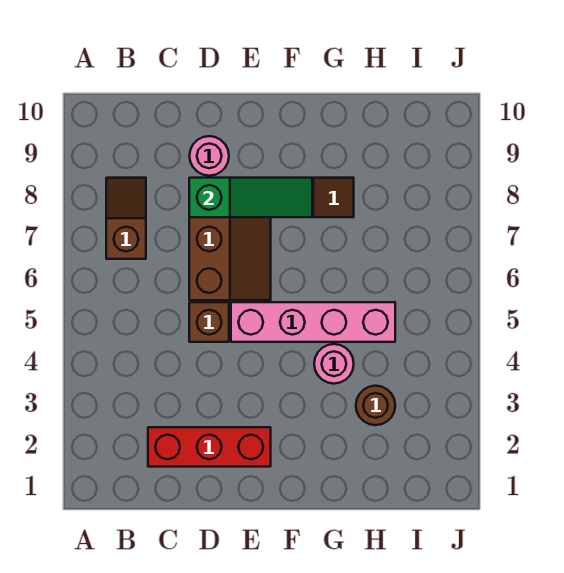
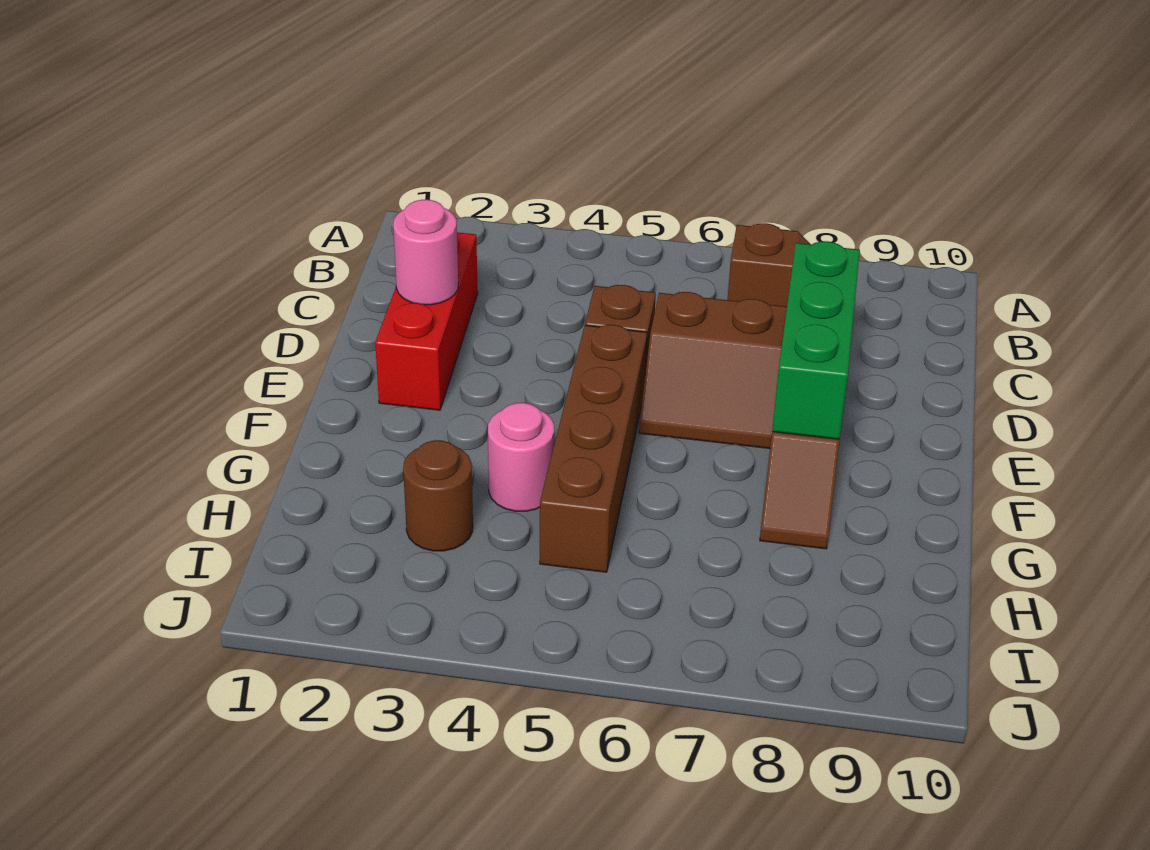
green slope D8:F8 level 2 top D -> green brick D8:F8 level 2
pink round brick D9 level 1 -> pink round brick D2 level 2
pink brick E5:H5 level 1 -> brown brick E5:H5 level 1

